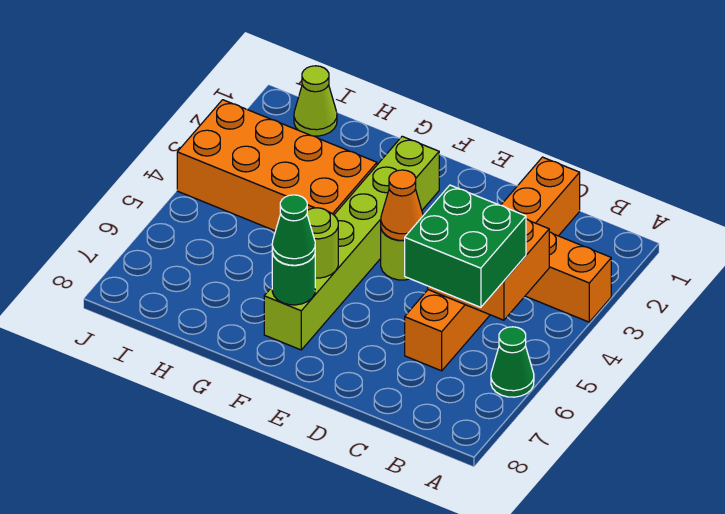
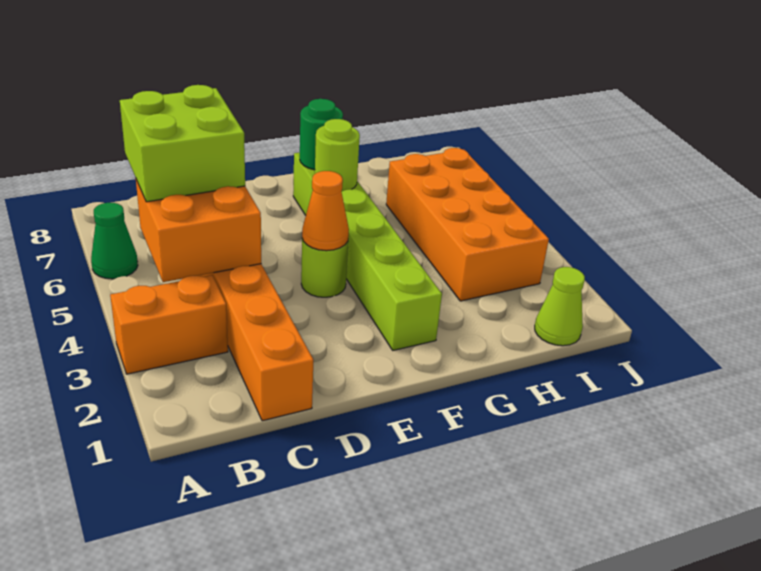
green brick B5:C6 level 3 -> lime brick B5:C6 level 3
green cone F7 level 3 -> none
orange brick G3:J4 level 1 -> orange brick H3:I6 level 1

